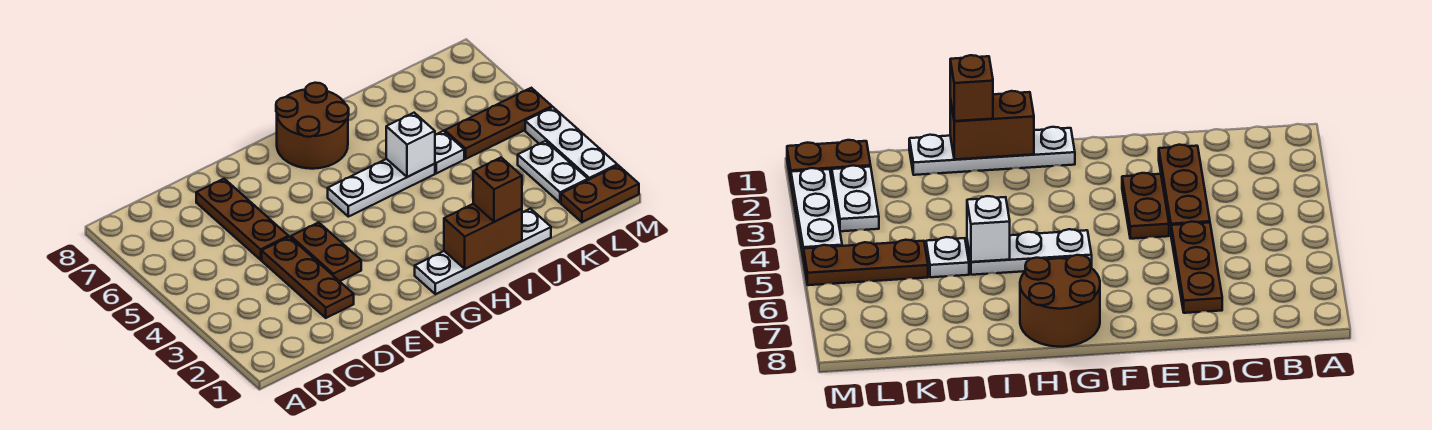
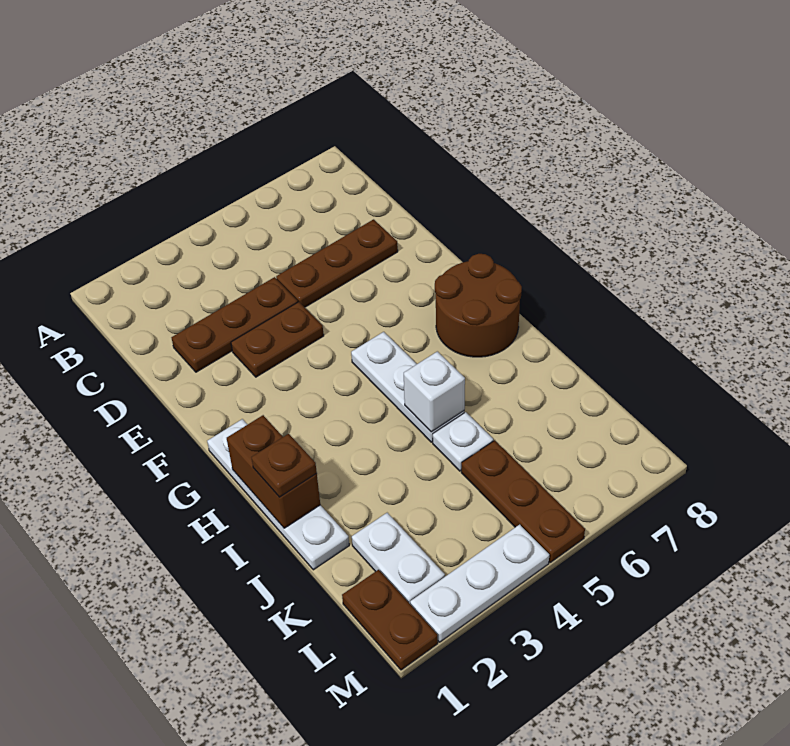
brown brick I1 level 3 -> brown plate I1 level 3
white plate L2:L3 level 1 -> white plate K2:L2 level 1

